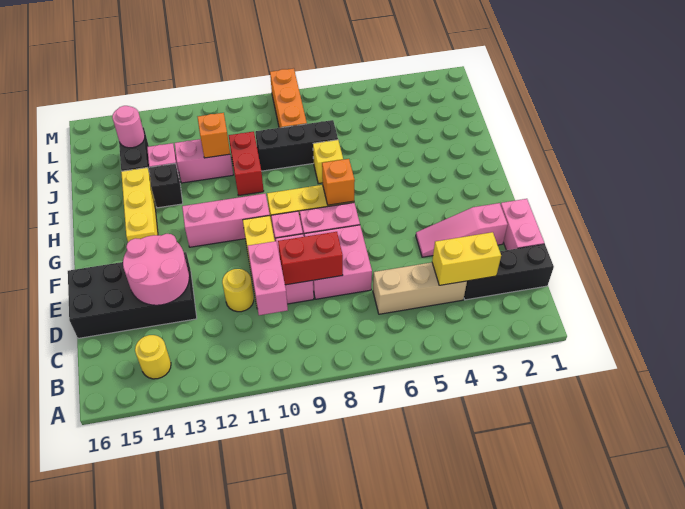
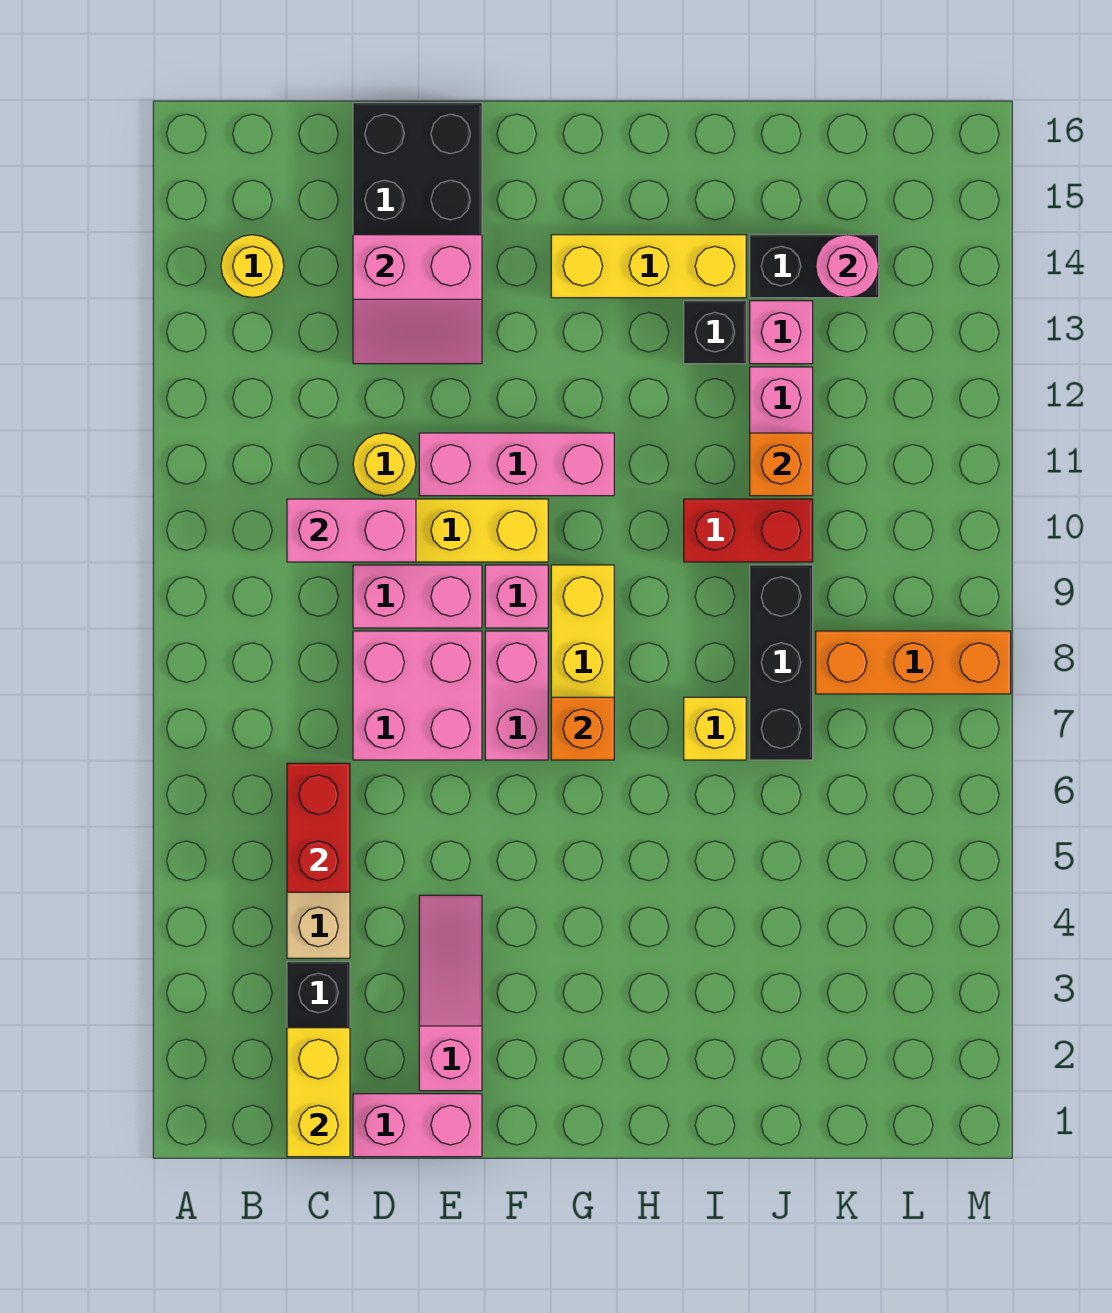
yellow brick C3:C4 level 2 -> yellow brick C1:C2 level 2
red brick D8:D9 level 2 -> red brick C5:C6 level 2
pink round brick D13:E14 level 2 -> pink slope D13:E14 level 2 top 14
pink brick G10:G12 level 1 -> pink brick E11:G11 level 1

